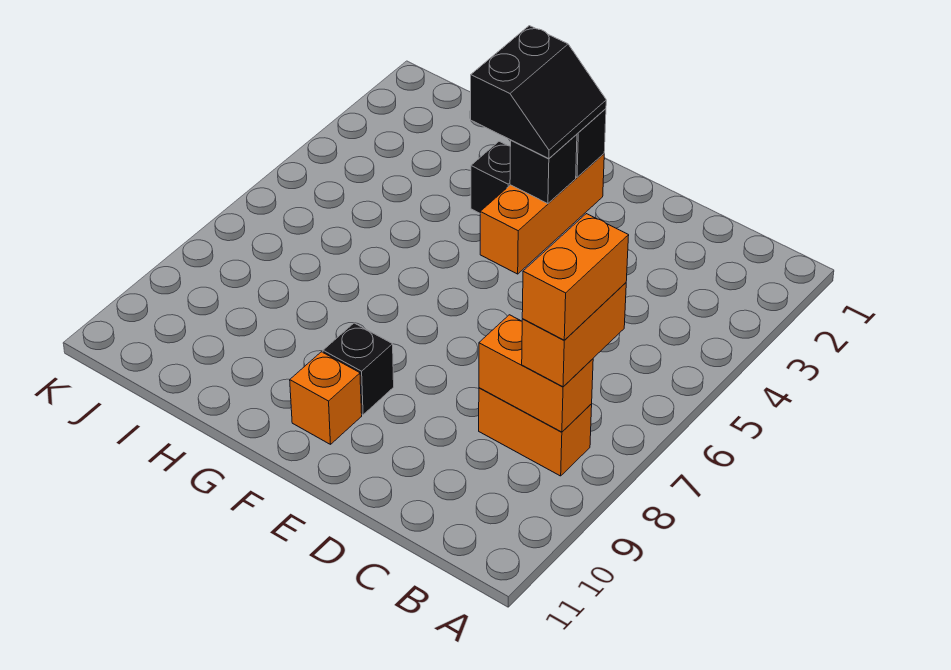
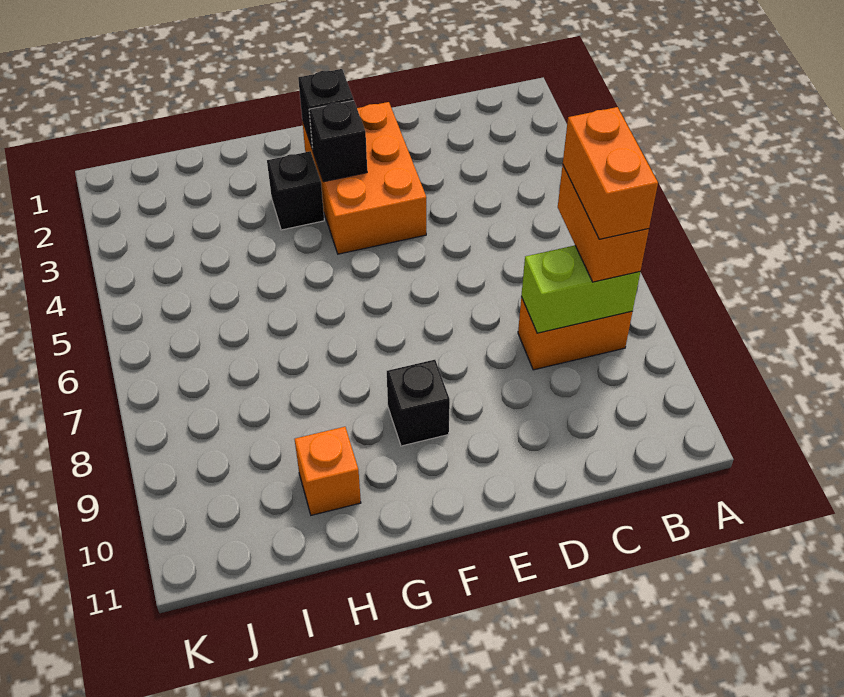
orange brick B8:C8 level 2 -> lime brick B8:C8 level 2
orange brick F2:F4 level 1 -> orange brick E2:F4 level 1
black slope F2:G3 level 3 top G -> none
orange brick F10 level 1 -> orange brick H10 level 1

